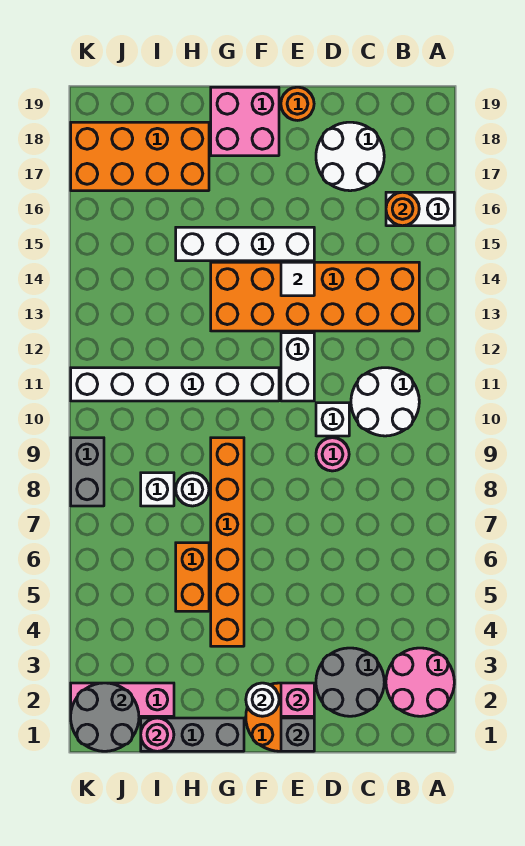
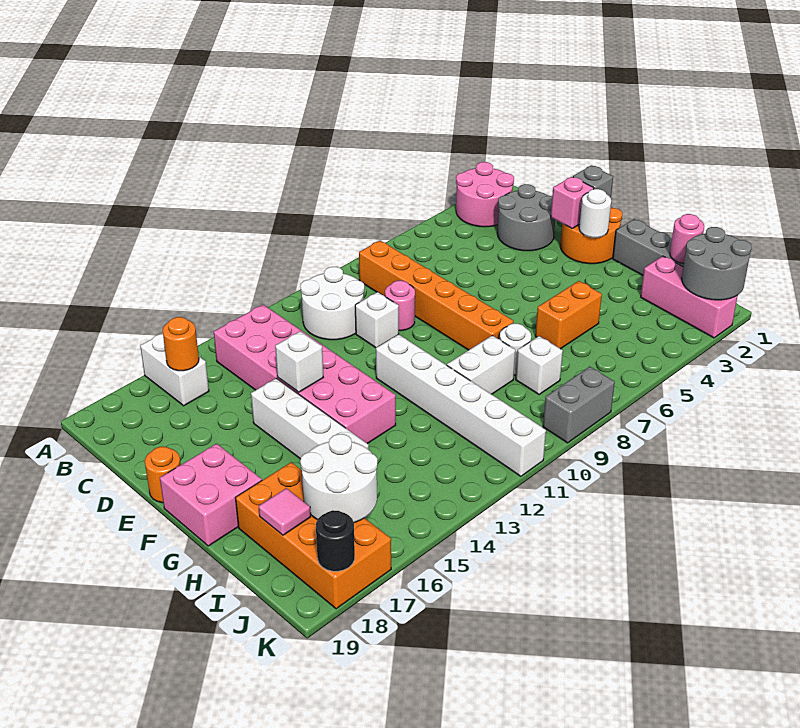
orange brick B13:G14 level 1 -> pink brick B13:G14 level 1
white round brick C17:D18 level 1 -> white round brick I16:J17 level 2
white brick E11:E12 level 1 -> white brick H9:H10 level 1
white tile E14 level 2 -> white brick E14 level 2
orange brick G4:G9 level 1 -> orange brick B8:G8 level 1
none -> pink tile I18 level 2
none -> black round brick K18 level 2

